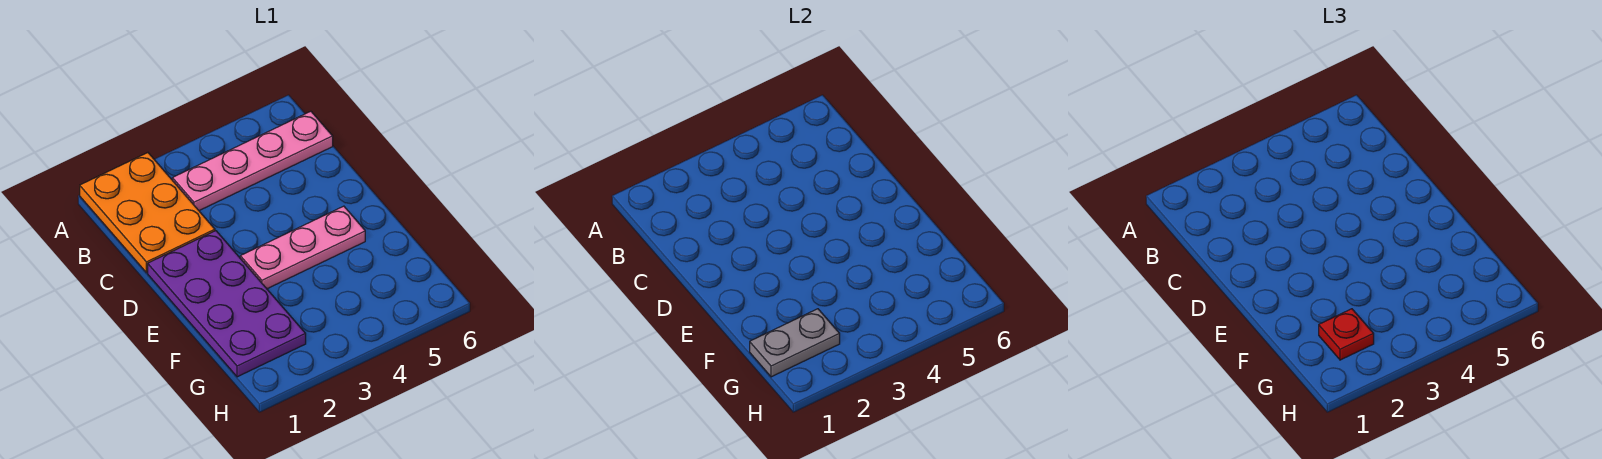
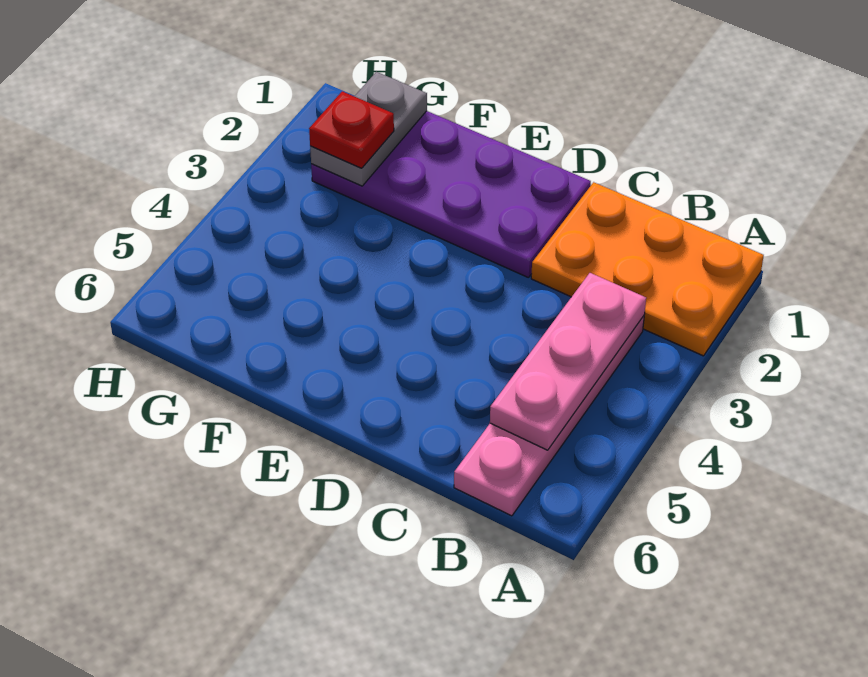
pink plate E3:E5 level 1 -> pink plate B3:B5 level 2

